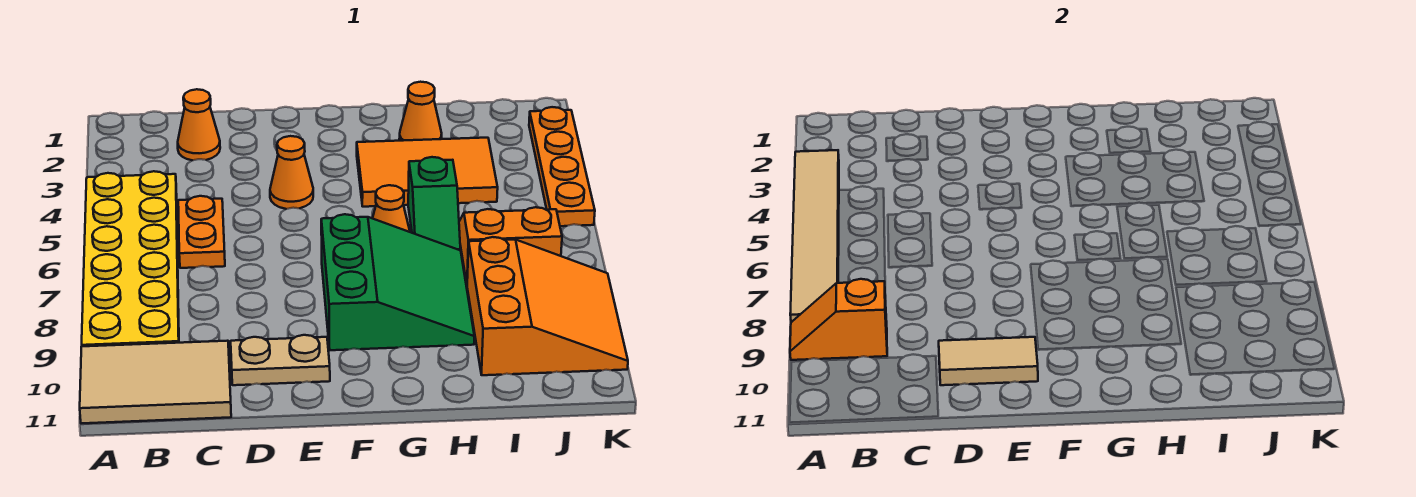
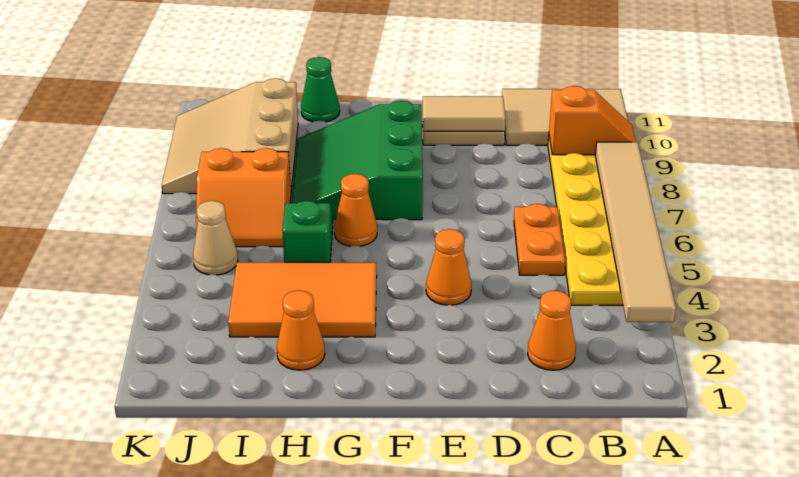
none -> green cone H11 level 1
orange slope I8:K10 level 1 top I -> tan slope I8:K10 level 1 top I
none -> tan cone J5 level 1
orange plate K2:K5 level 1 -> none

